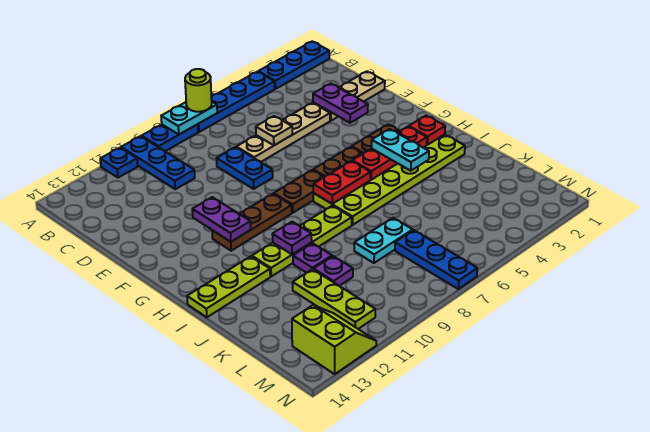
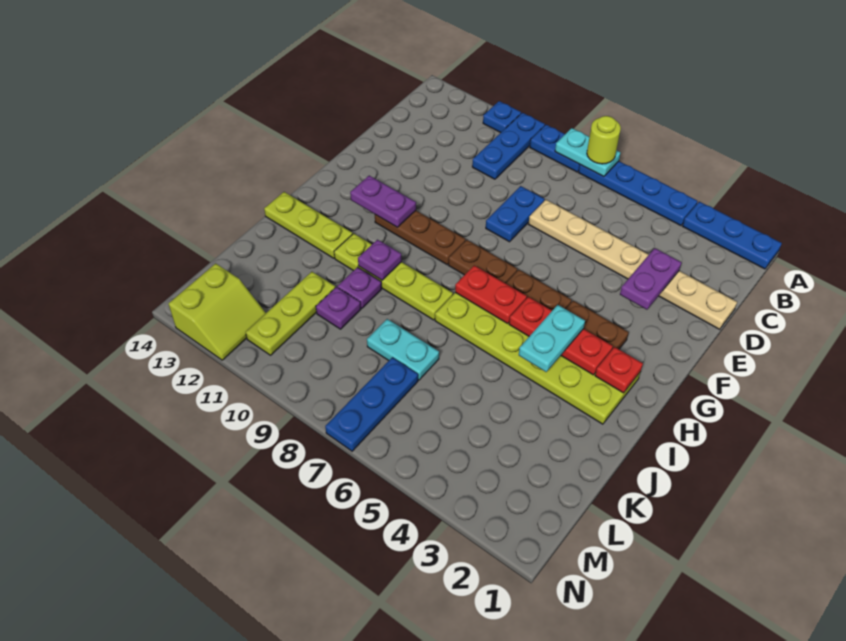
tan plate D6 level 2 -> none
purple plate F11:G11 level 2 -> purple plate G11:G12 level 2

